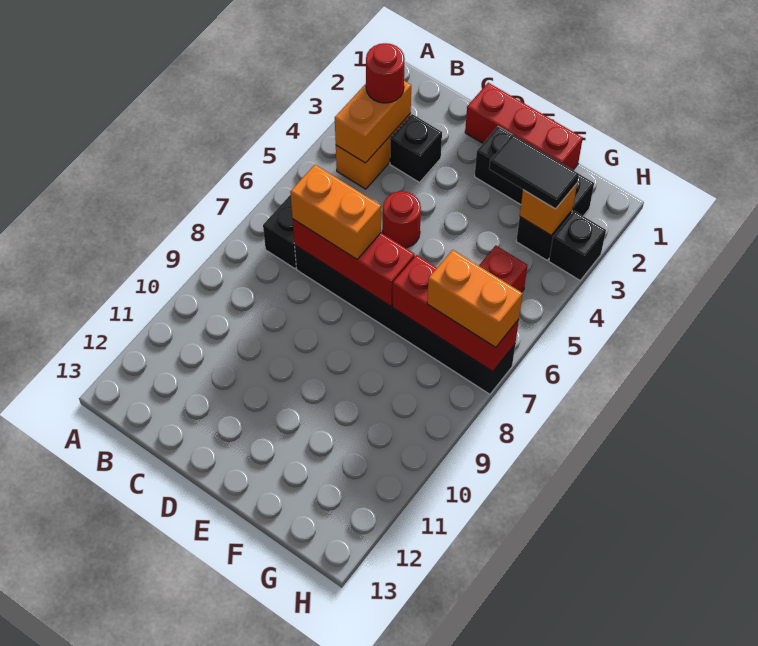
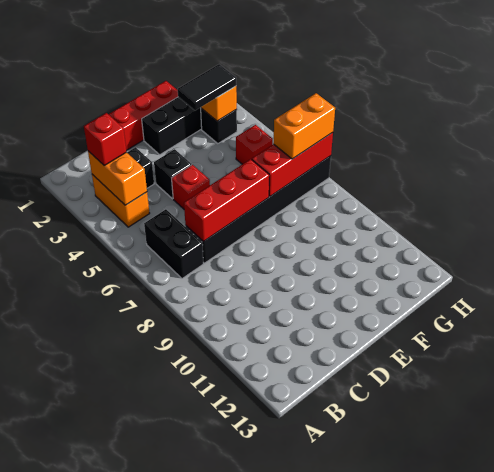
red round brick B3 level 3 -> red brick B3 level 3
orange brick C7:D7 level 3 -> none
red round brick D5 level 1 -> red brick D5 level 1
black brick H3 level 1 -> black brick D4 level 1

